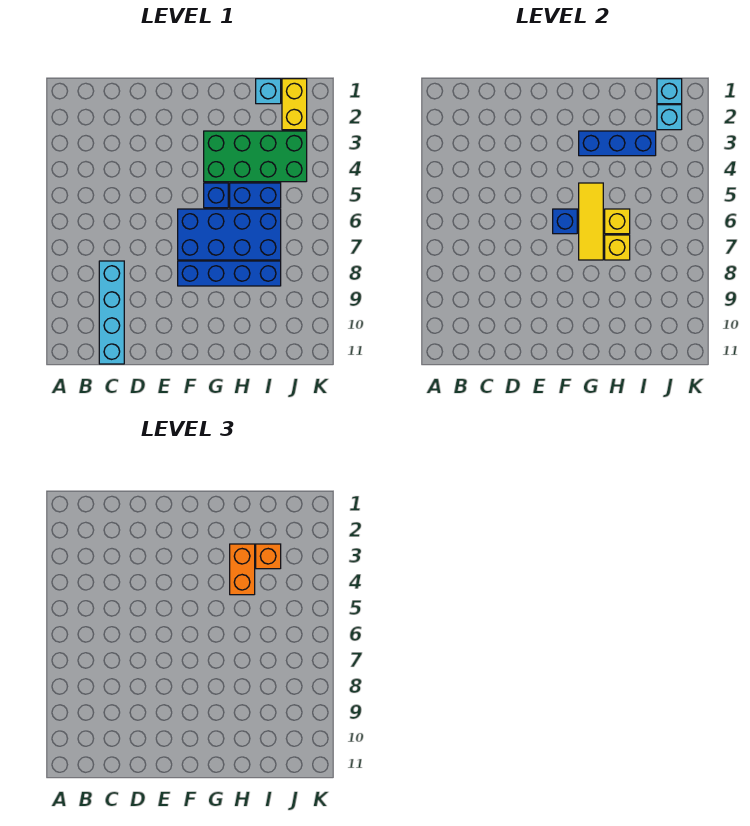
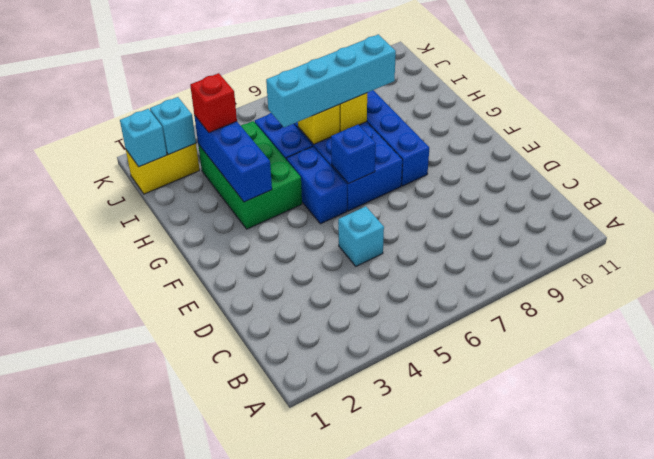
cyan brick C8:C11 level 1 -> cyan brick H5:H8 level 3
green brick G3:J4 level 1 -> green brick G3:I4 level 1
blue brick G5 level 1 -> blue brick F5:G5 level 1
yellow tile G5:G7 level 2 -> none
orange brick H3:H4 level 3 -> none
cyan brick I1 level 1 -> cyan brick D5 level 1
orange brick I3 level 3 -> red brick I3 level 3

